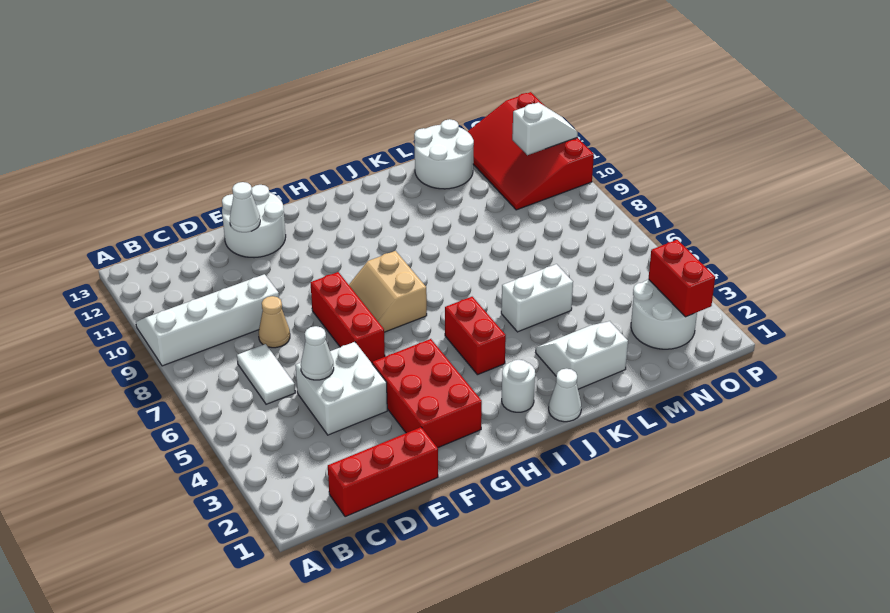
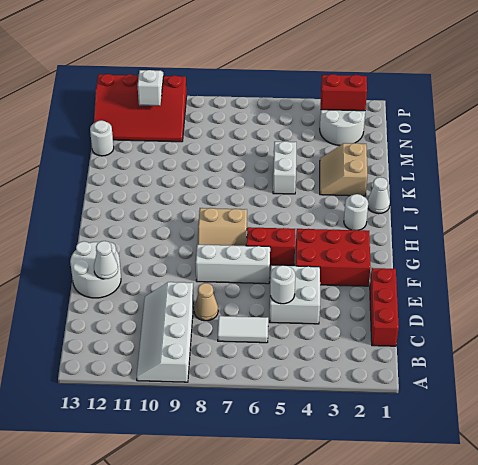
white cone D5 level 2 -> white round brick D5 level 2
red brick F6:F8 level 1 -> white brick F6:F8 level 1
red brick I4:I5 level 1 -> red brick G5:G6 level 1
white slope K2:L3 level 1 top 2 -> tan slope K2:L3 level 1 top 2
white round brick L12:M13 level 1 -> white round brick M13 level 1

